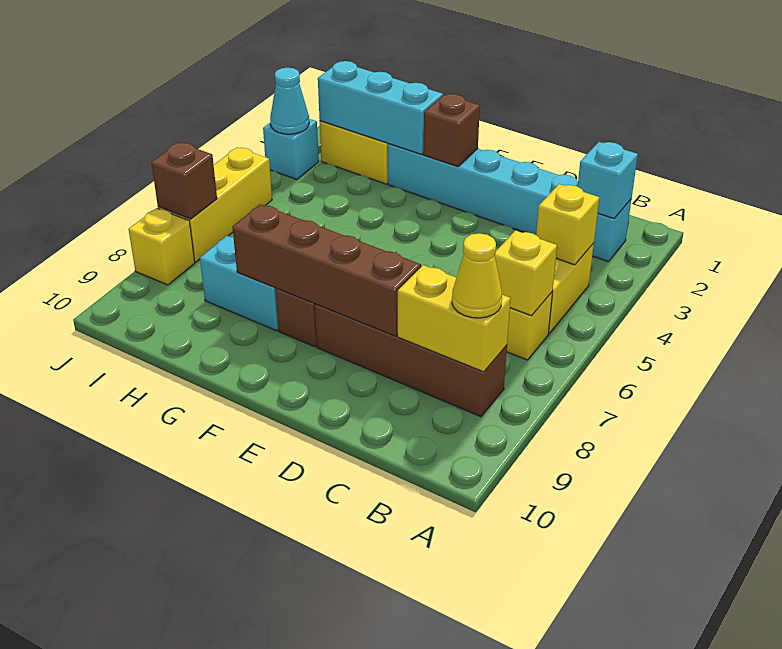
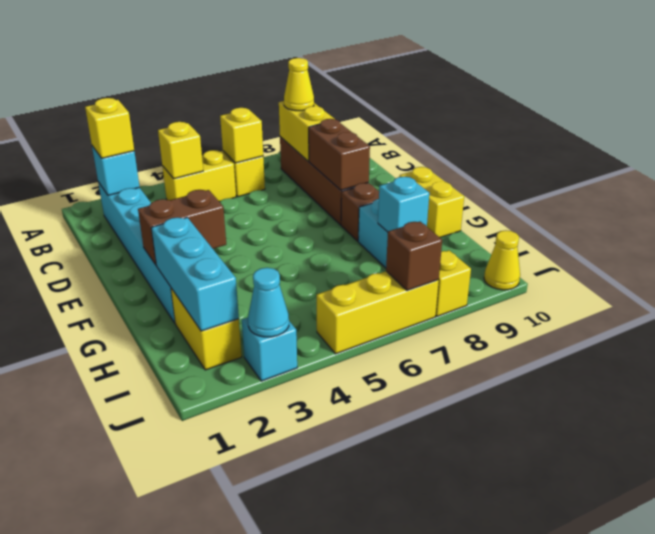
none -> yellow brick B2 level 3
brown brick D8:G8 level 2 -> brown brick D8:E8 level 2
brown brick F2 level 2 -> brown brick F2:F3 level 2
none -> yellow brick F10:G10 level 1
none -> cyan brick H8 level 2
none -> yellow cone J10 level 1

